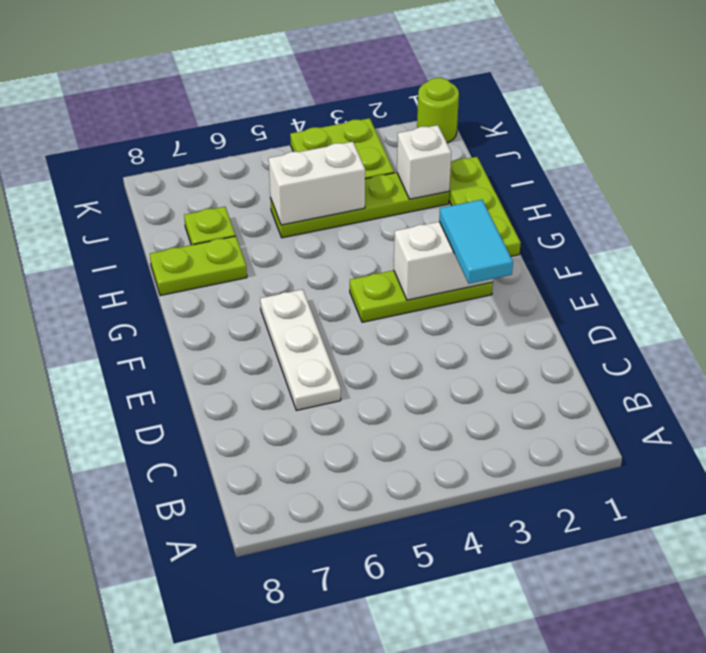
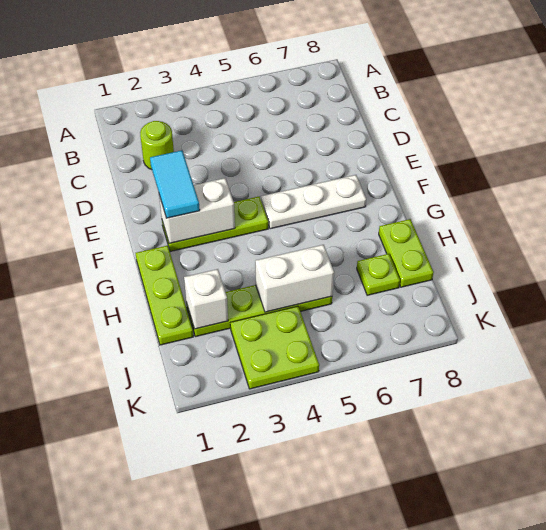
white plate D6:F6 level 1 -> white plate F5:F7 level 1
lime plate H7:H8 level 1 -> lime plate H8:I8 level 1
lime round brick K1 level 1 -> lime round brick C2 level 1

